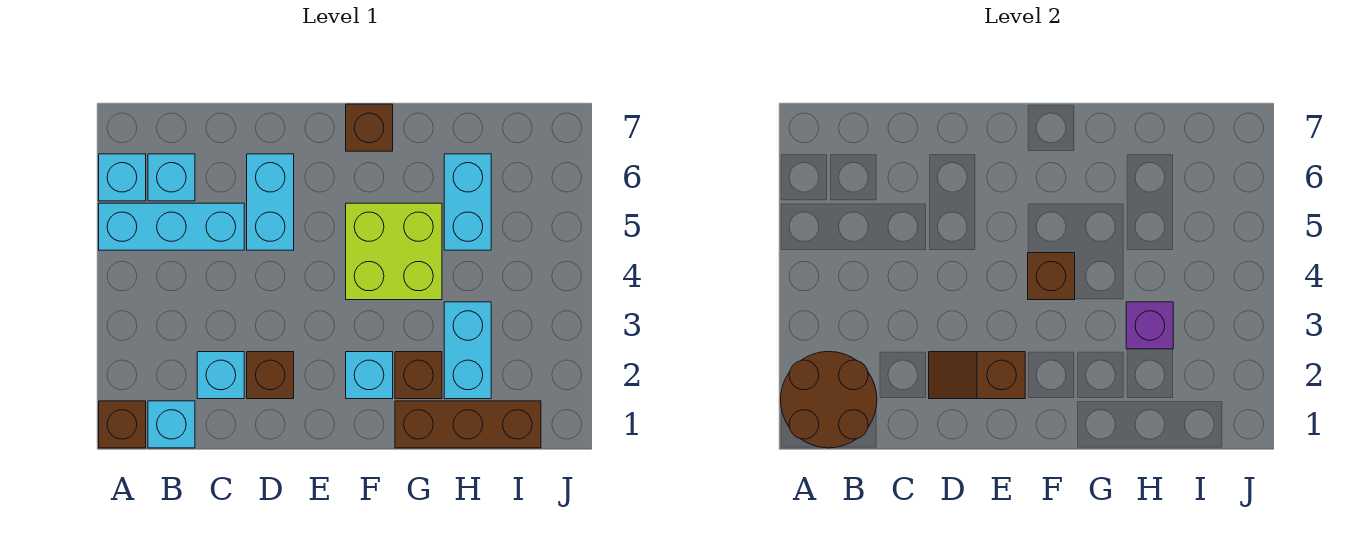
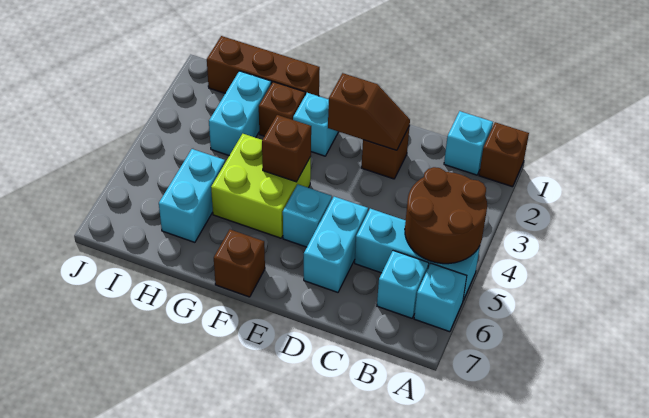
brown round brick A1:B2 level 2 -> brown round brick A4:B5 level 2
cyan brick C2 level 1 -> cyan brick E5 level 1
purple brick H3 level 2 -> none

